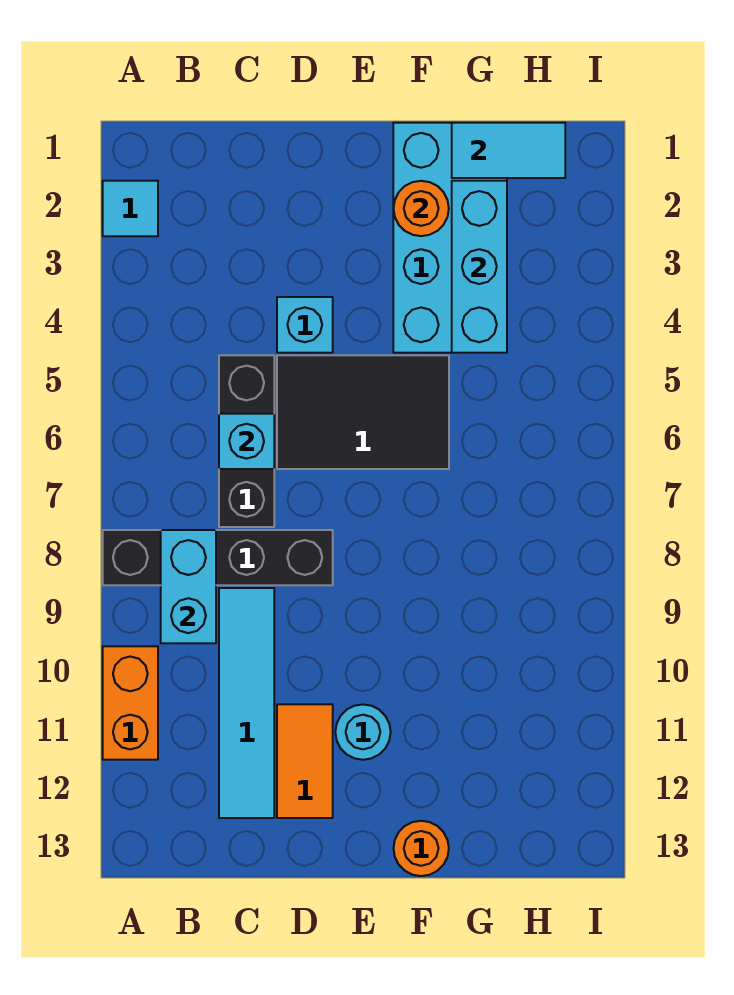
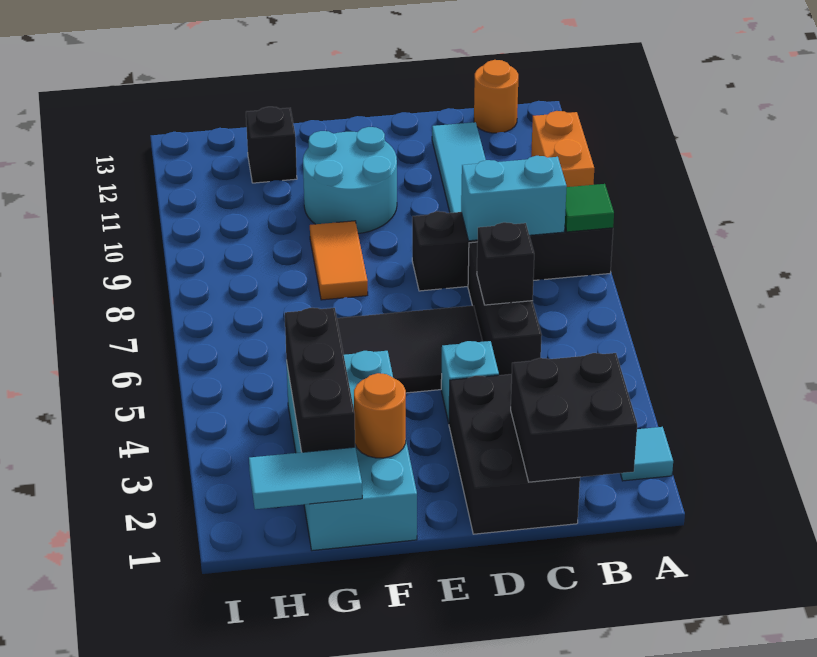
none -> green tile A8 level 2
none -> black brick B1:C2 level 2
cyan brick B8:B9 level 2 -> cyan brick B8:C8 level 2
none -> black brick C1:D3 level 1
cyan brick C6 level 2 -> black brick C6 level 2
orange tile D11:D12 level 1 -> orange tile F8:F9 level 1
cyan round brick E11 level 1 -> cyan round brick E10:F11 level 1
orange round brick F13 level 1 -> orange round brick B13 level 1
cyan brick G2:G4 level 2 -> black brick G2:G4 level 2
none -> black brick G12 level 1

